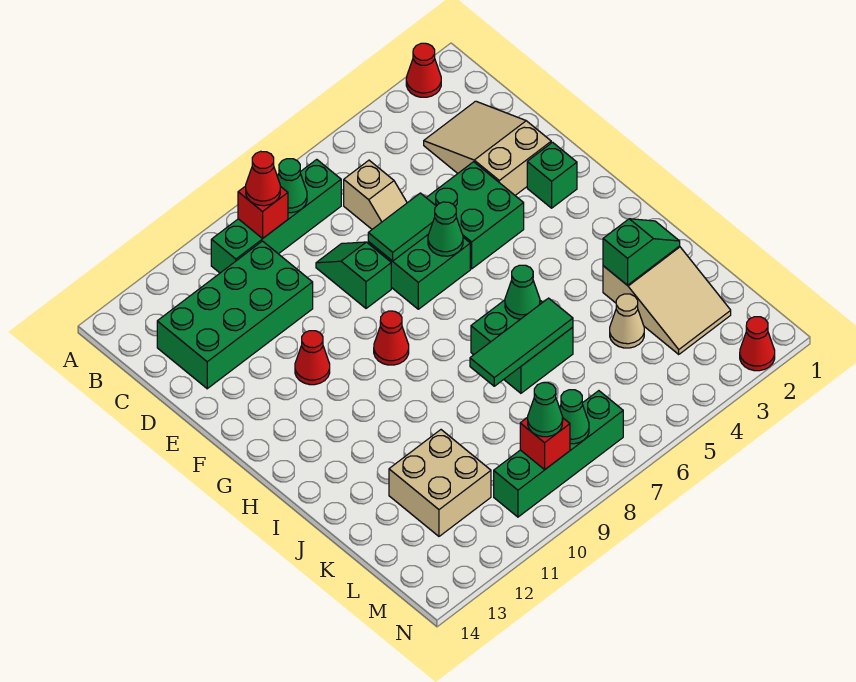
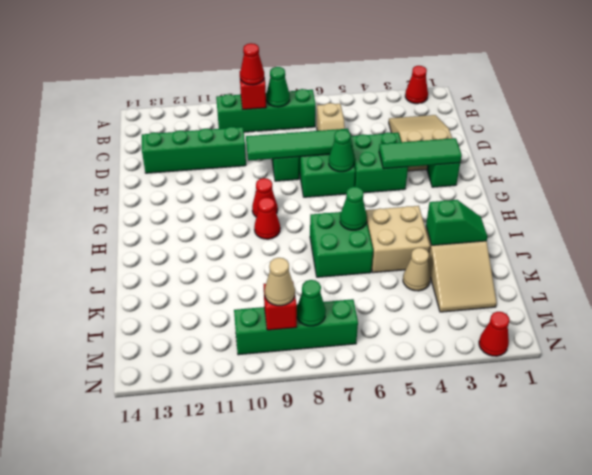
green brick C10:D13 level 1 -> green brick D10:D13 level 1
green tile E6:E7 level 2 -> green tile E6:E9 level 2
red cone F11 level 1 -> red cone H9 level 1
green tile J6:J8 level 2 -> green tile F2:F4 level 2
tan brick K11:L12 level 1 -> tan brick I4:J5 level 1
green cone M9 level 3 -> tan cone M9 level 3

